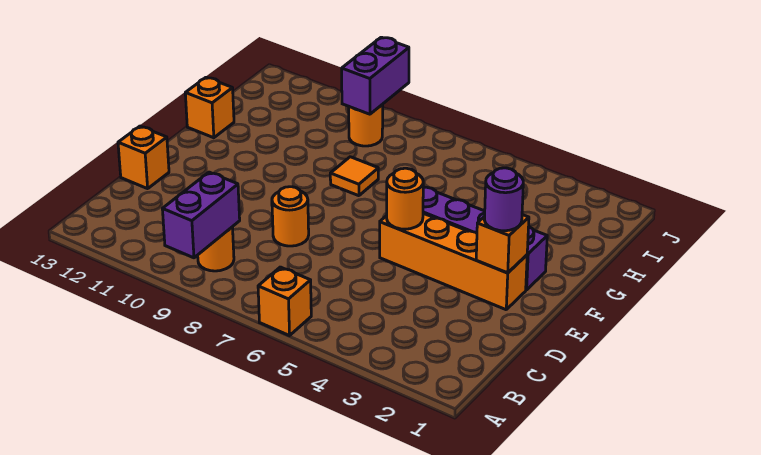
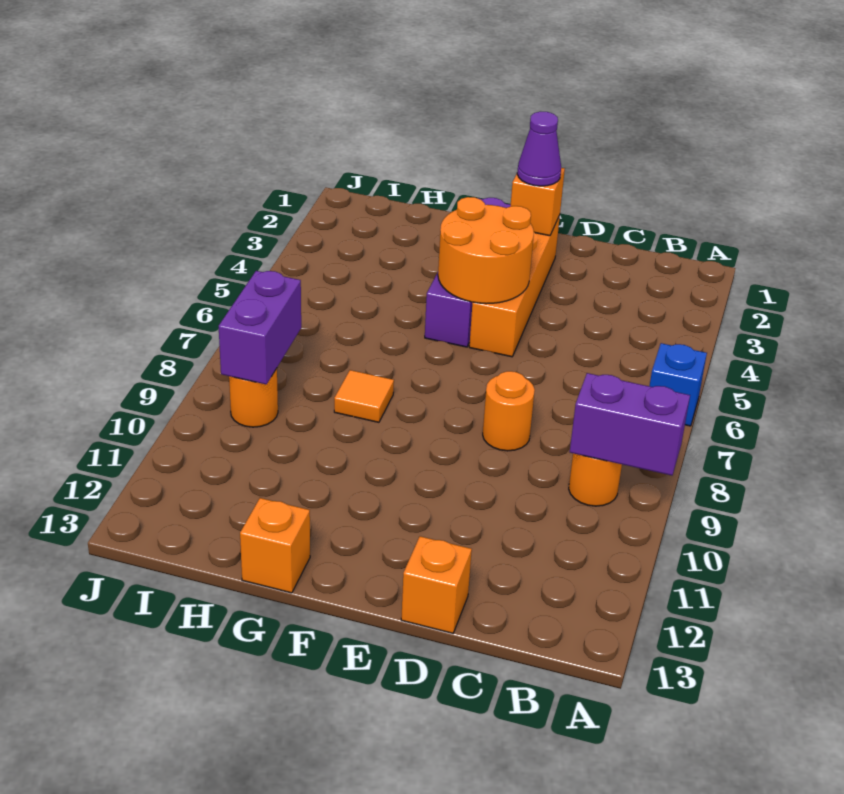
orange brick A6 level 1 -> blue brick A6 level 1
purple round brick E2 level 3 -> purple cone E2 level 3
orange round brick E5 level 2 -> orange round brick E4:F5 level 2
purple brick I9:J9 level 2 -> purple brick I8:I9 level 2

